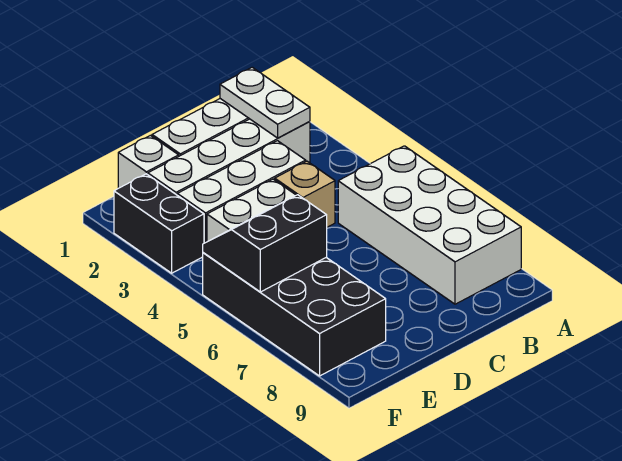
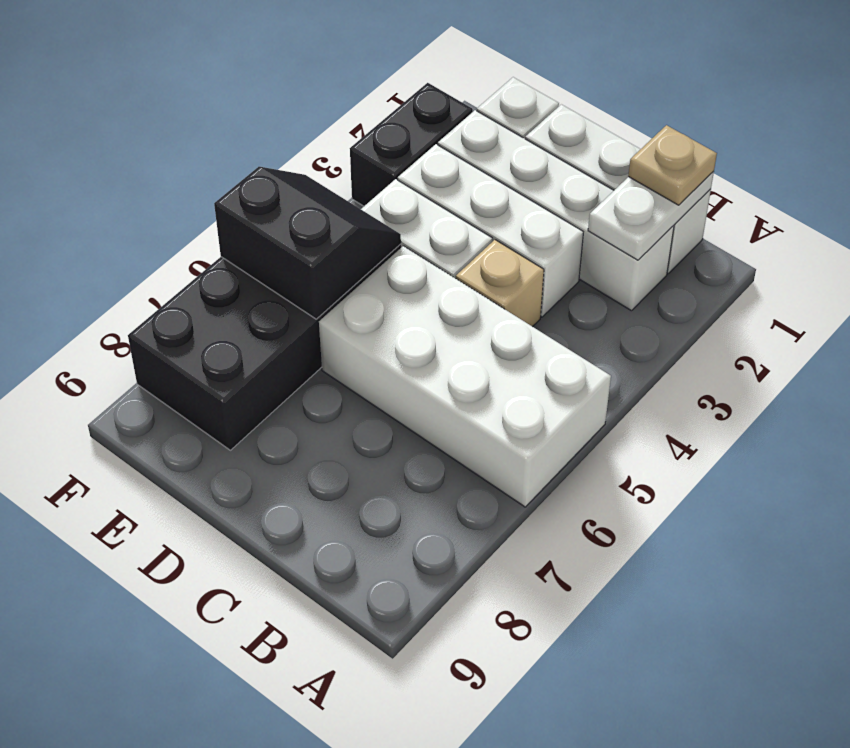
white brick A5:B8 level 1 -> white brick A5:D6 level 1
none -> tan plate B1 level 3

